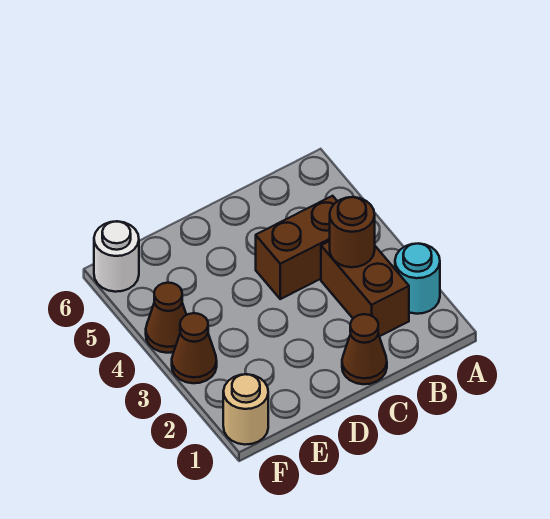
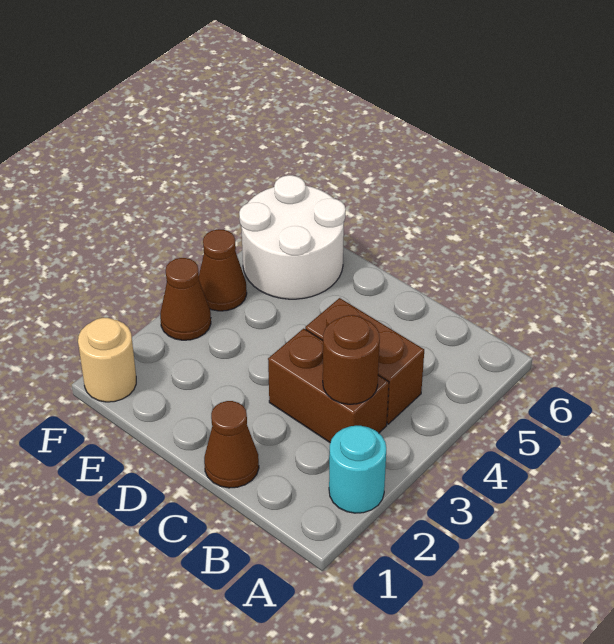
brown brick B2:B3 level 1 -> brown brick B3:C3 level 1
white round brick F6 level 1 -> white round brick E5:F6 level 1

